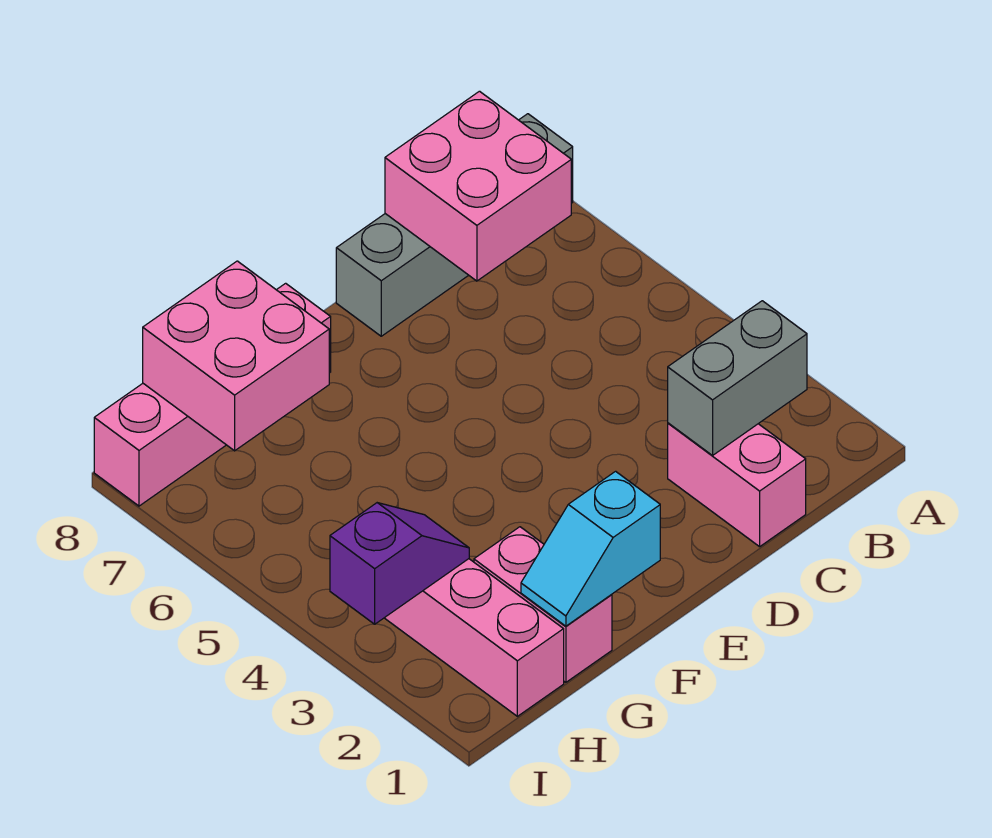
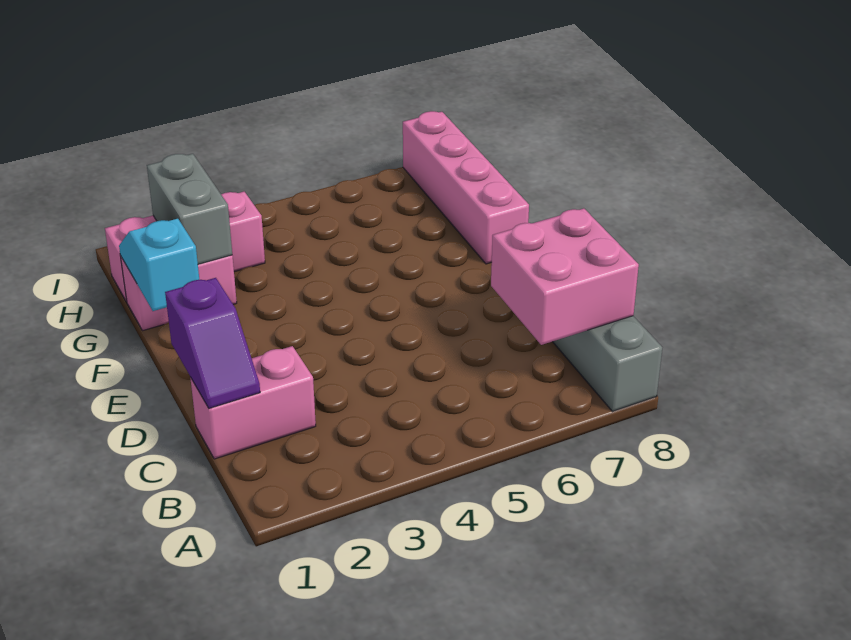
grey brick B2:C2 level 2 -> grey brick G2:H2 level 2
pink brick G7:H8 level 2 -> none
purple slope H3:I3 level 2 top I -> purple slope C1:D1 level 2 top D

